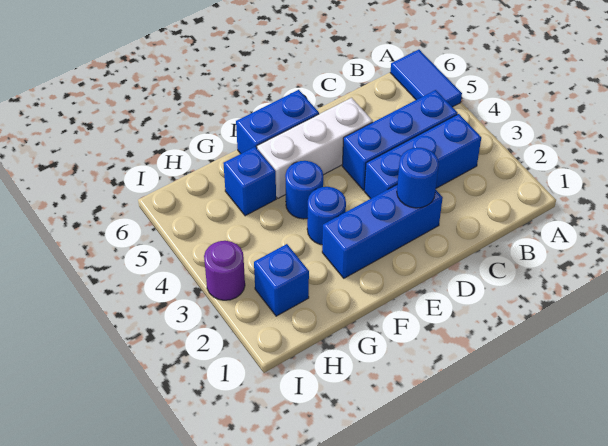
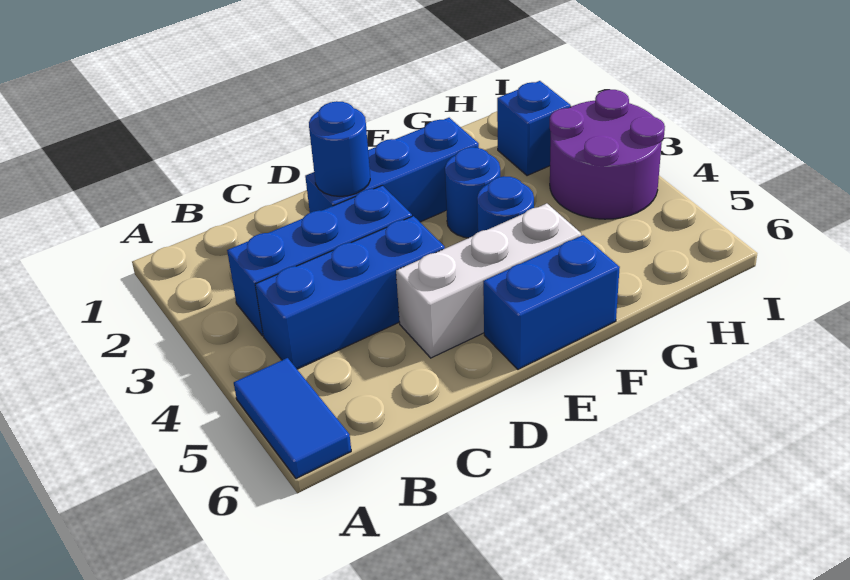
blue brick G5 level 1 -> none
purple round brick I3 level 1 -> purple round brick H3:I4 level 1

